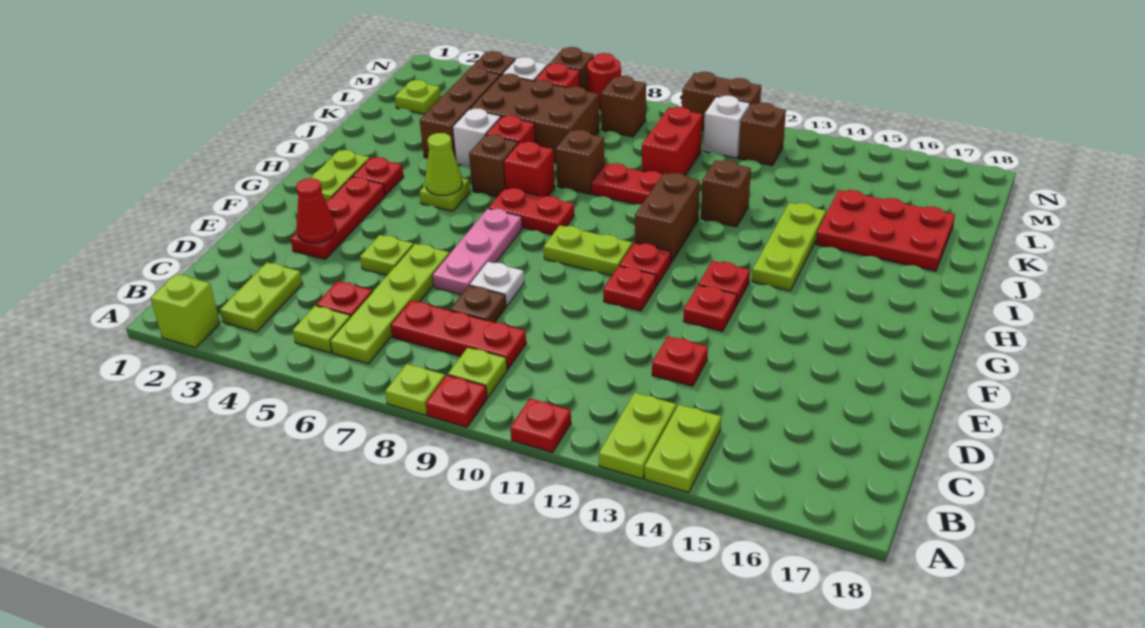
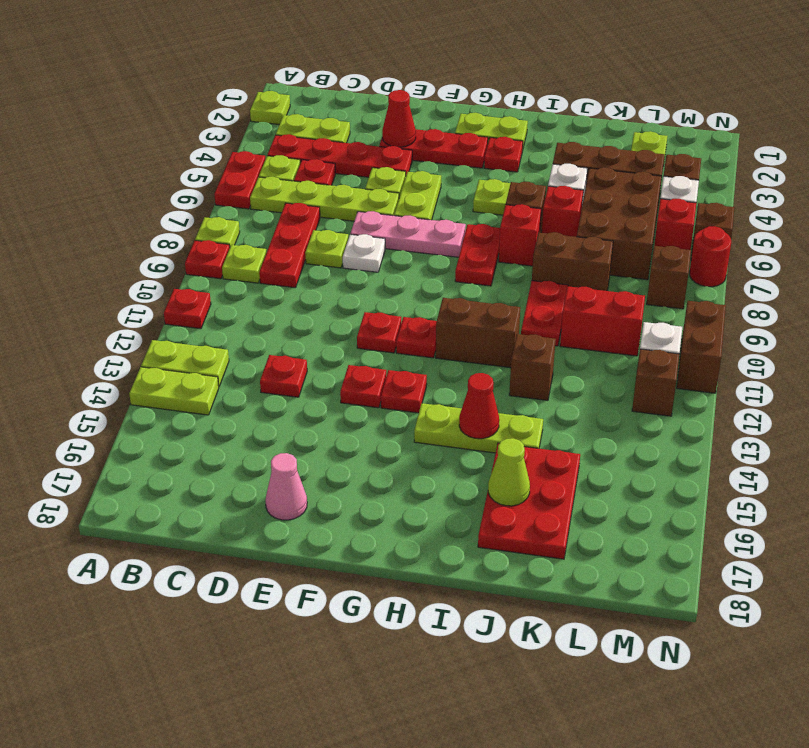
lime brick A2 level 1 -> lime plate A2 level 1
none -> red plate A5:A6 level 1
none -> red plate B4:E4 level 1
brown plate D8 level 1 -> lime plate D8 level 1
none -> pink cone E17 level 1
lime plate G9:G10 level 1 -> lime plate F5:F6 level 1
lime cone H5 level 2 -> lime cone J16 level 2
none -> red cone I14 level 2
brown brick J8 level 1 -> brown brick J8:K8 level 1

